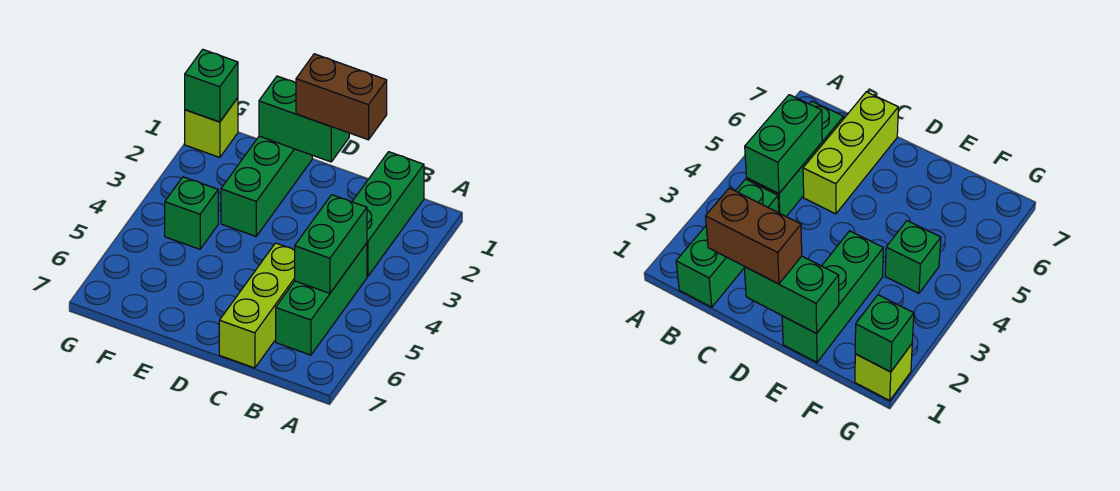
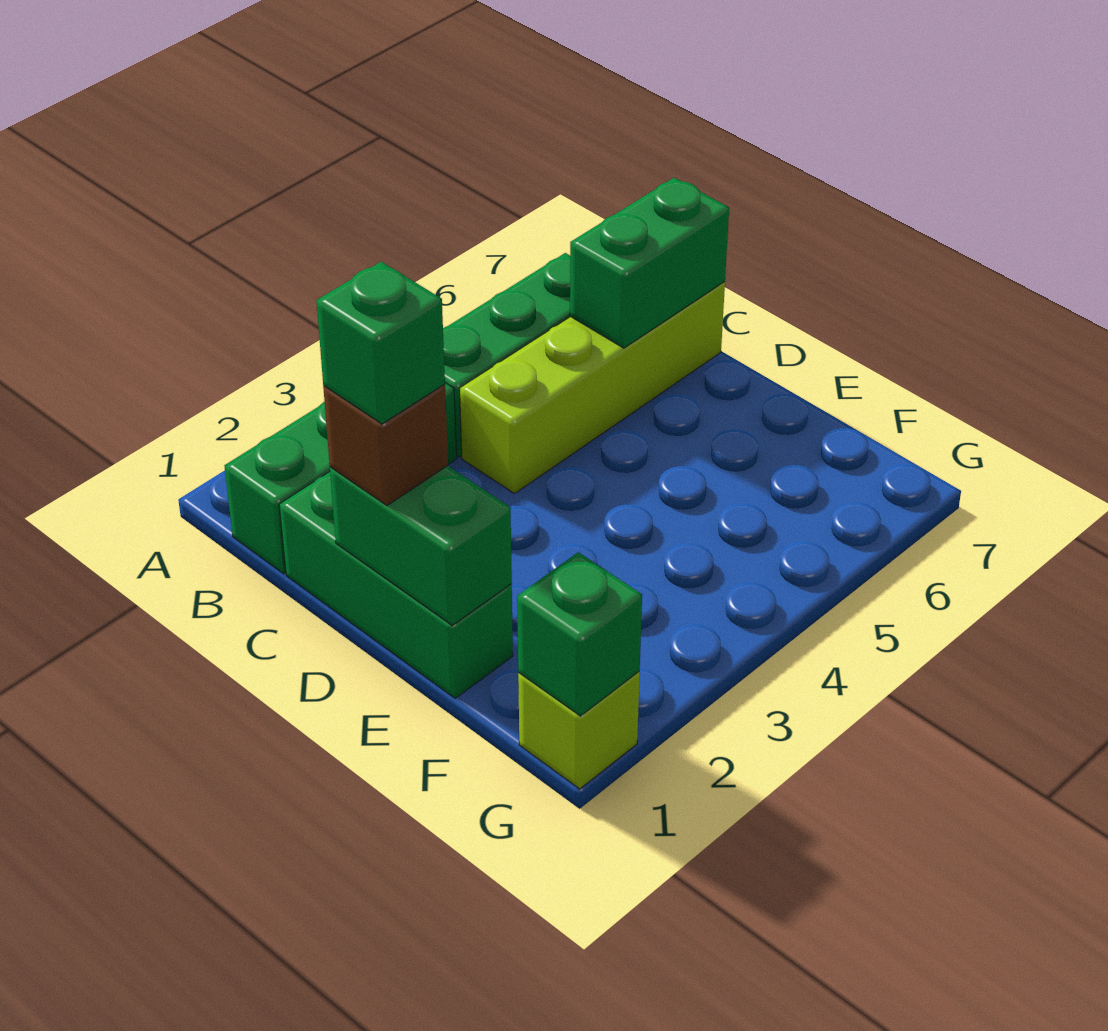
green brick B4:B5 level 2 -> green brick C6:C7 level 2
brown brick C1:D1 level 3 -> brown brick D1 level 3
lime brick C5:C7 level 1 -> lime brick C4:C7 level 1
green brick E1:E3 level 1 -> green brick C1:E1 level 1
green brick F4 level 1 -> green brick D1 level 4

